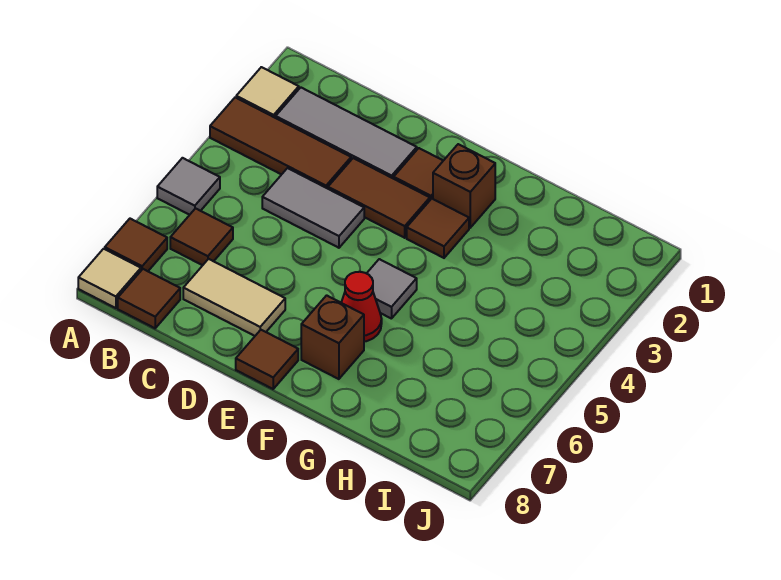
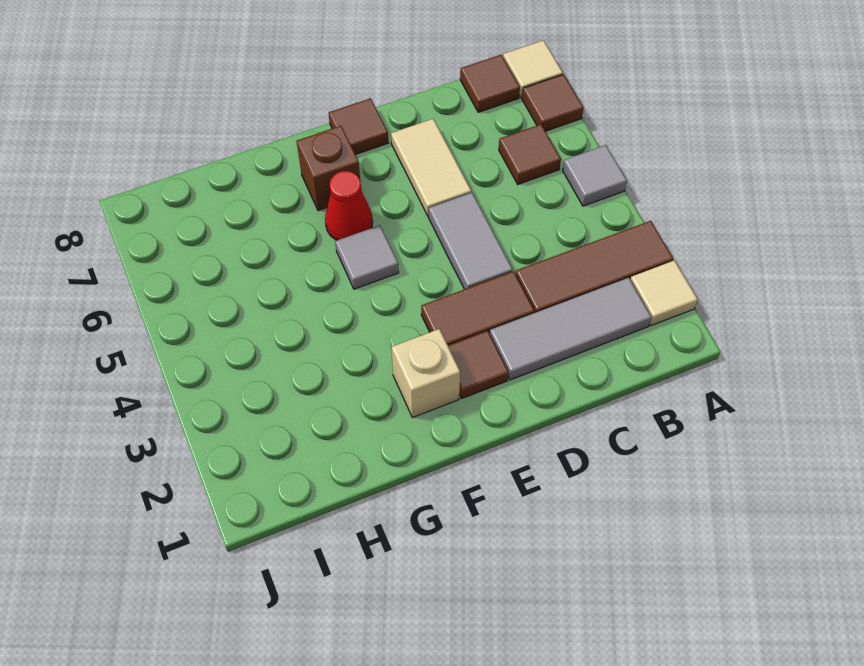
grey tile C4:D4 level 1 -> grey tile D4:D5 level 1
tan tile C7:D7 level 1 -> tan tile D6:D7 level 1
brown brick F2 level 1 -> tan brick F2 level 1
brown tile F3 level 1 -> none

